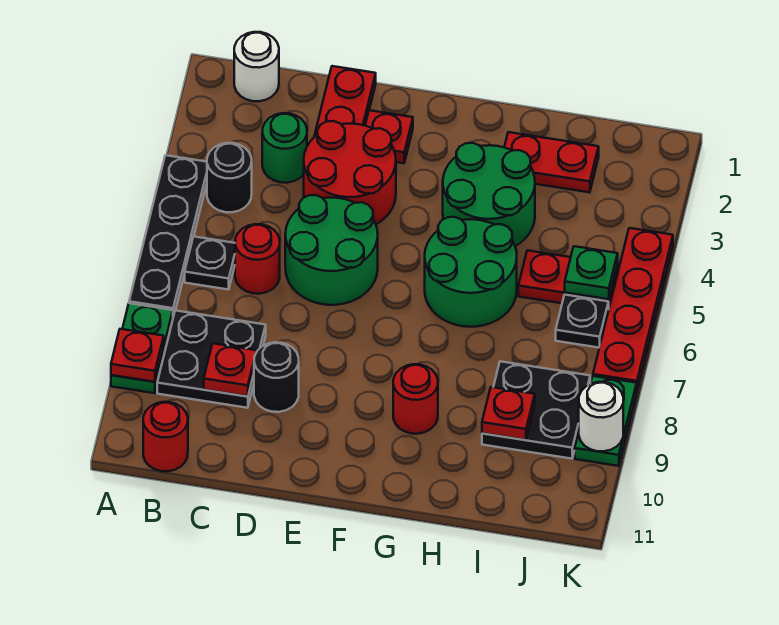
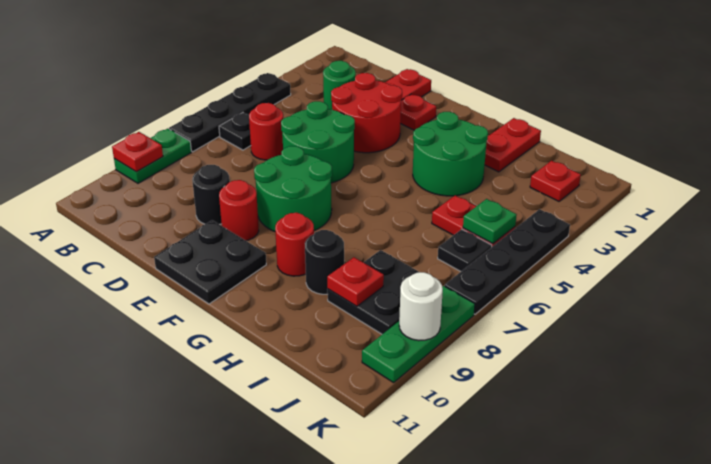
white round brick B1 level 1 -> none
black round brick B4 level 1 -> black round brick H9 level 1
black plate B8:C9 level 1 -> black plate E10:F11 level 1
red round brick B11 level 1 -> red round brick E9 level 1
red plate C9 level 2 -> red plate J2 level 1
green round brick G5:H6 level 1 -> green round brick E7:F8 level 1
red plate H2:I2 level 1 -> red plate H1:H2 level 1
red plate K4:K7 level 1 -> black plate K4:K7 level 1
green plate K8:K9 level 1 -> green plate K8:K10 level 1

